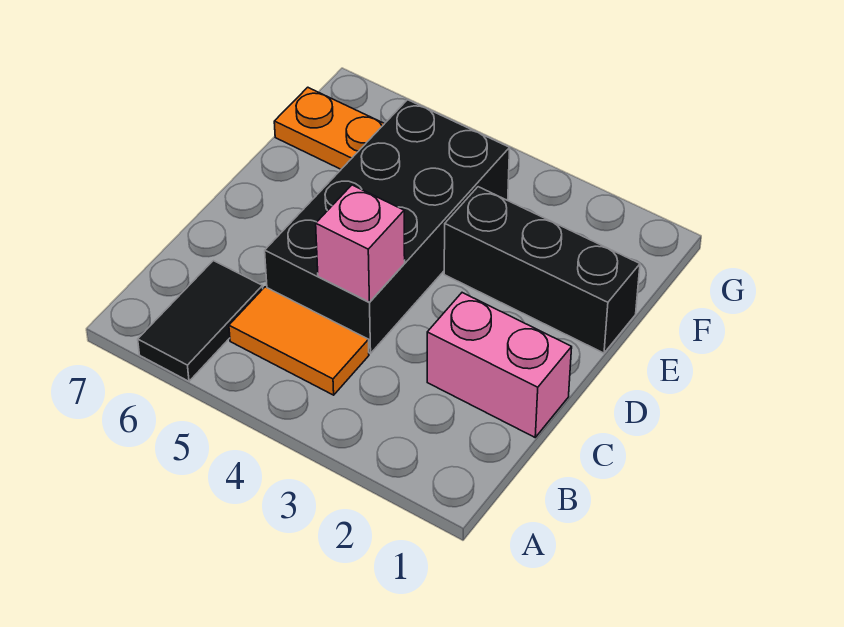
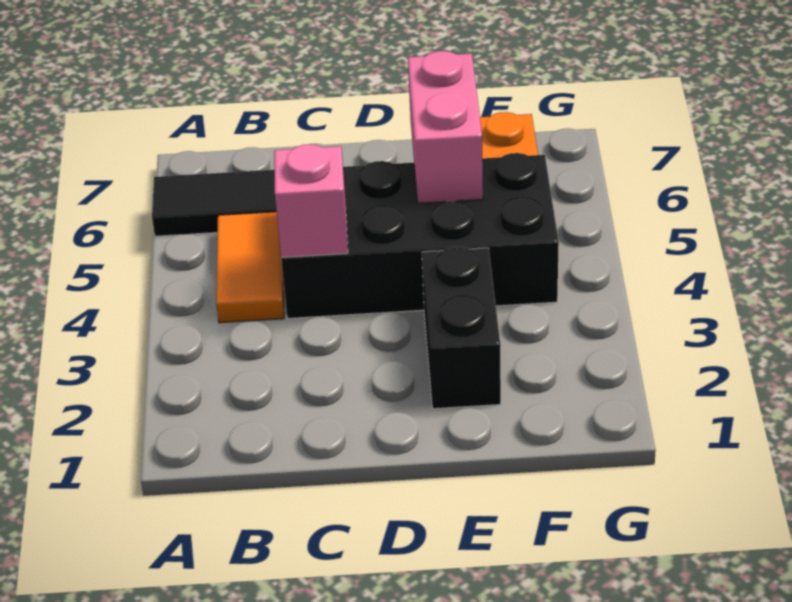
pink brick C1:C2 level 1 -> pink brick E5:E6 level 2
black brick E1:E3 level 1 -> black brick E2:E3 level 1

